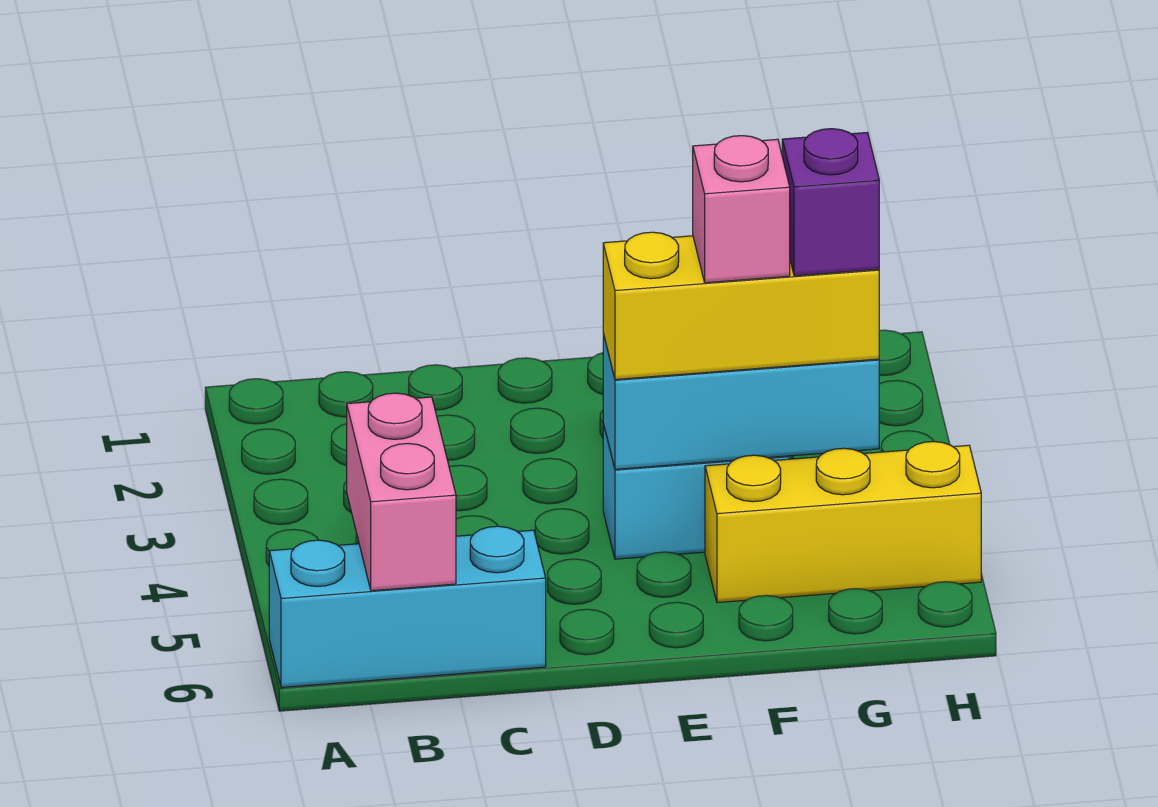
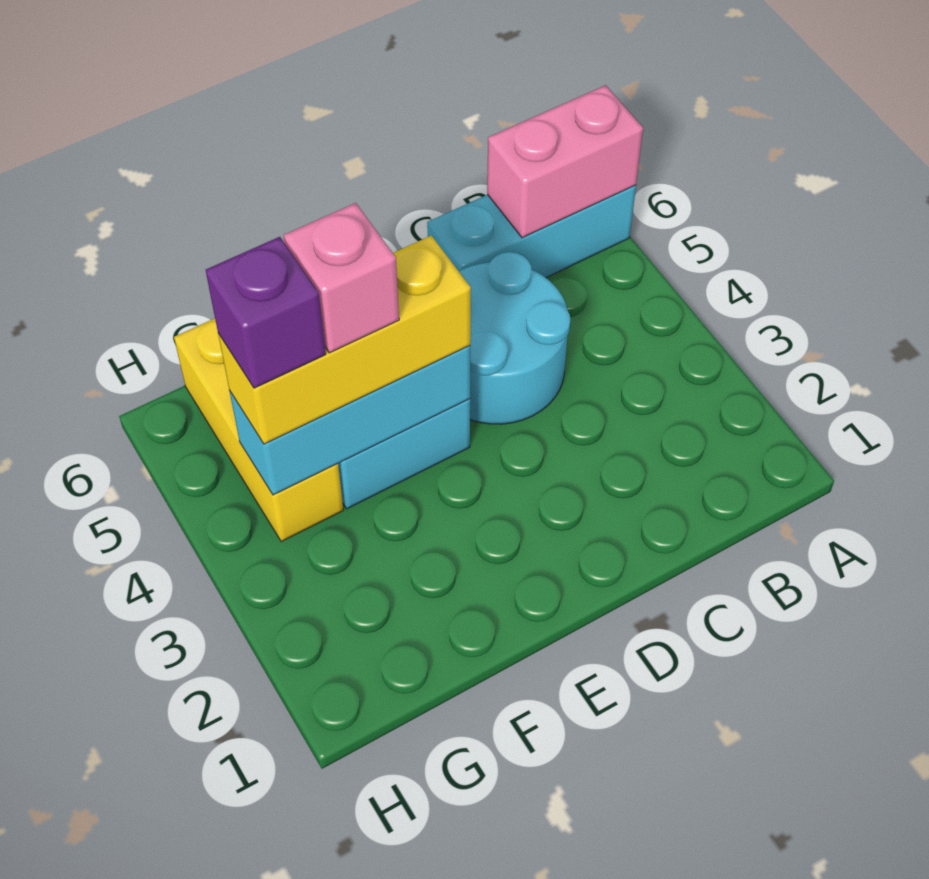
pink brick B5:B6 level 2 -> pink brick A6:B6 level 2
none -> cyan round brick C4:D5 level 1
yellow brick F5:H5 level 1 -> yellow brick G4:G6 level 1

